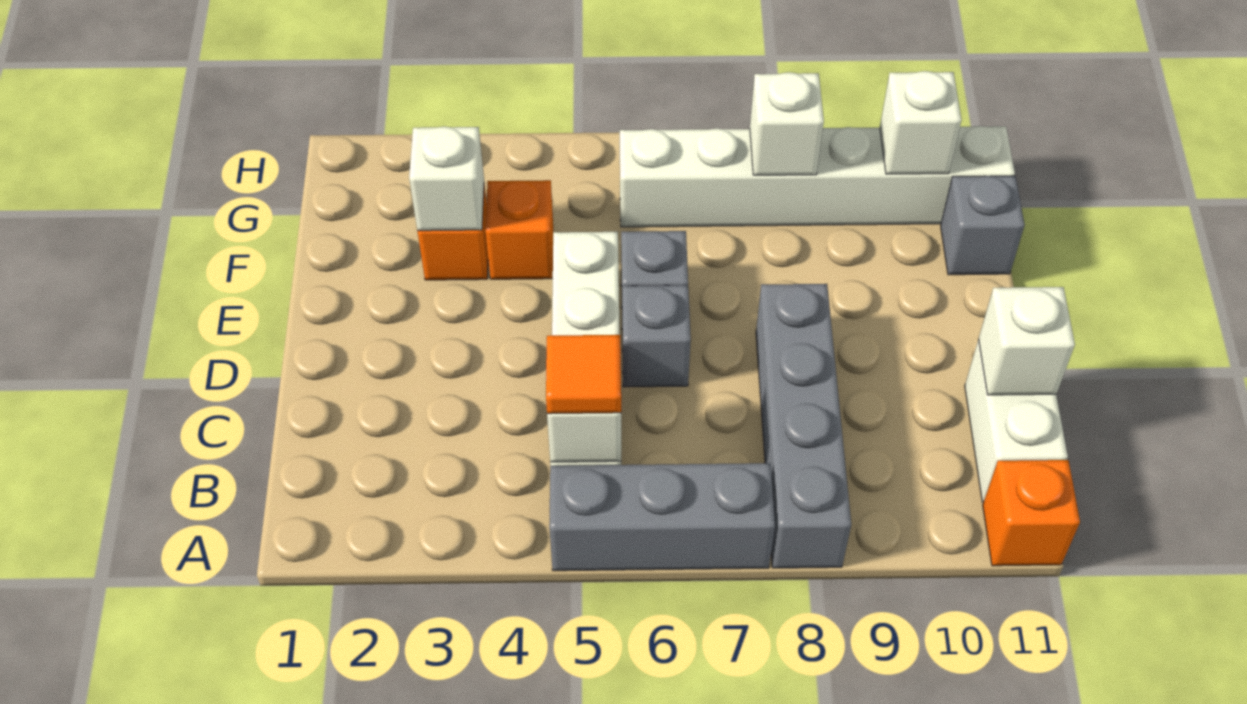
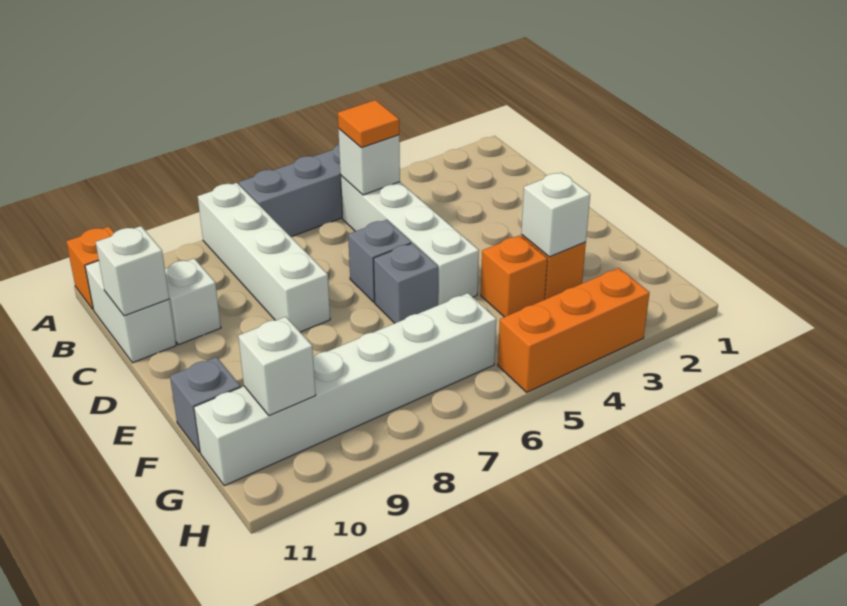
grey brick A8:D8 level 1 -> white brick A8:D8 level 1
white brick G8 level 2 -> white brick C10 level 1
none -> orange brick H3:H5 level 1

